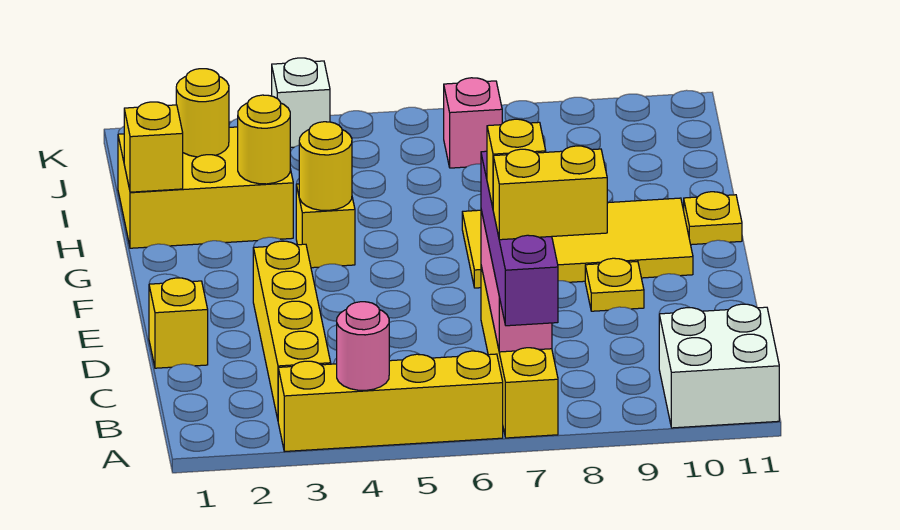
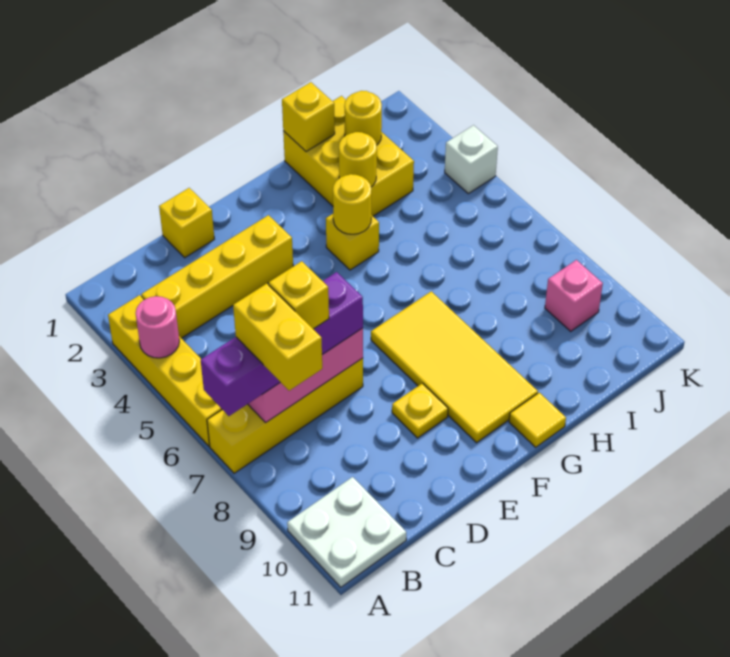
white brick A10:B11 level 1 -> white plate A10:B11 level 1
yellow plate G11 level 1 -> yellow tile G11 level 1
pink brick J7 level 1 -> pink brick J9 level 1

